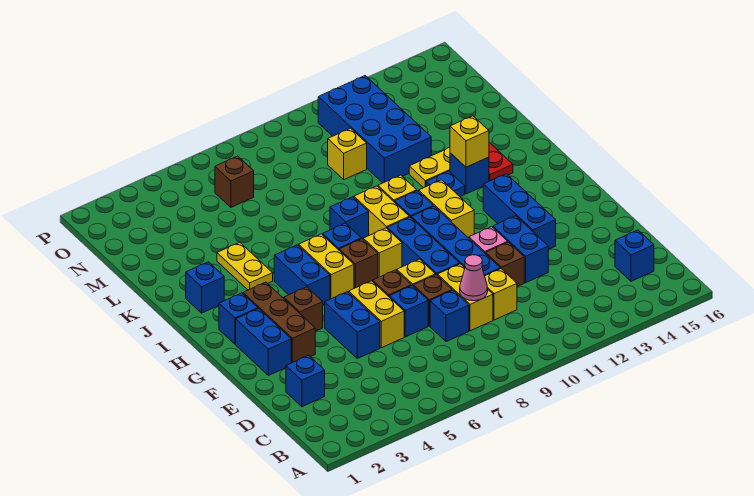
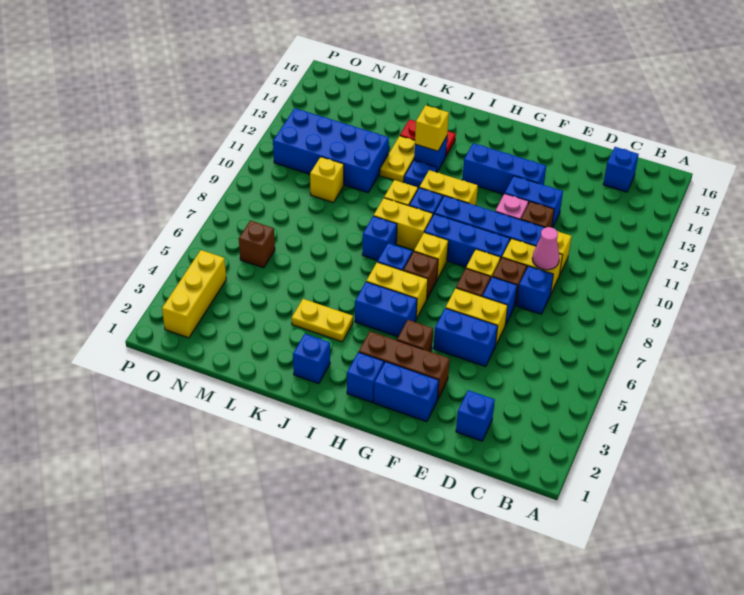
none -> yellow brick O2:O4 level 1

